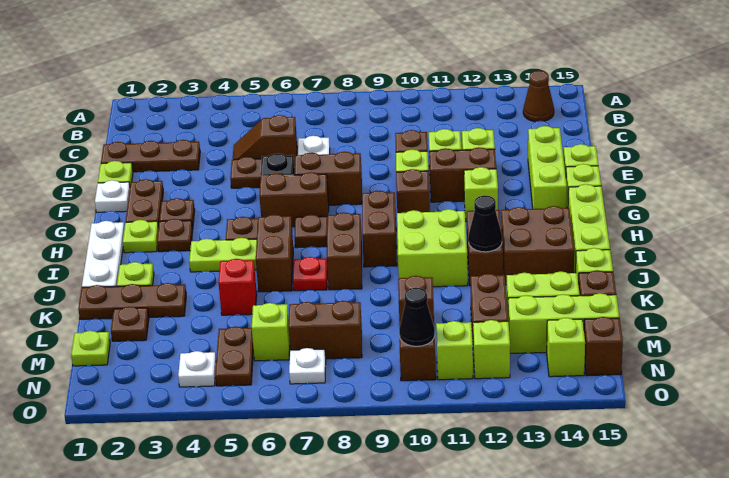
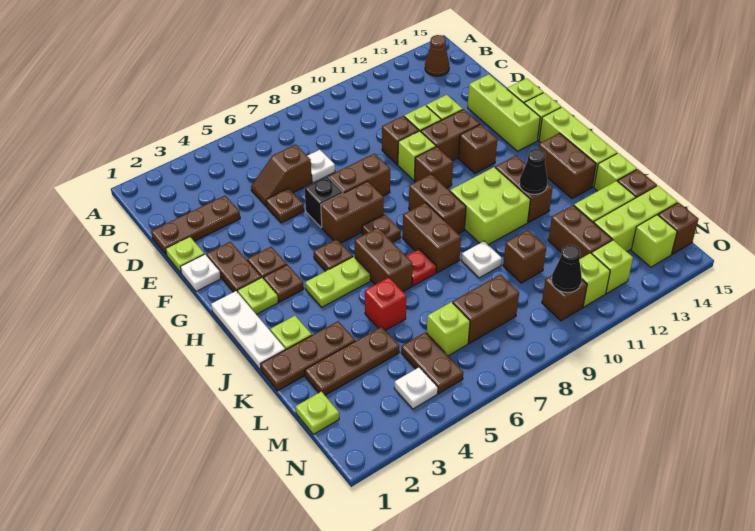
lime brick G12 level 1 -> brown brick G12 level 1
brown brick I13:J14 level 1 -> brown brick I14:J14 level 1
brown plate L2 level 1 -> brown plate L2:L4 level 1
white plate N7 level 1 -> white plate K9 level 1

